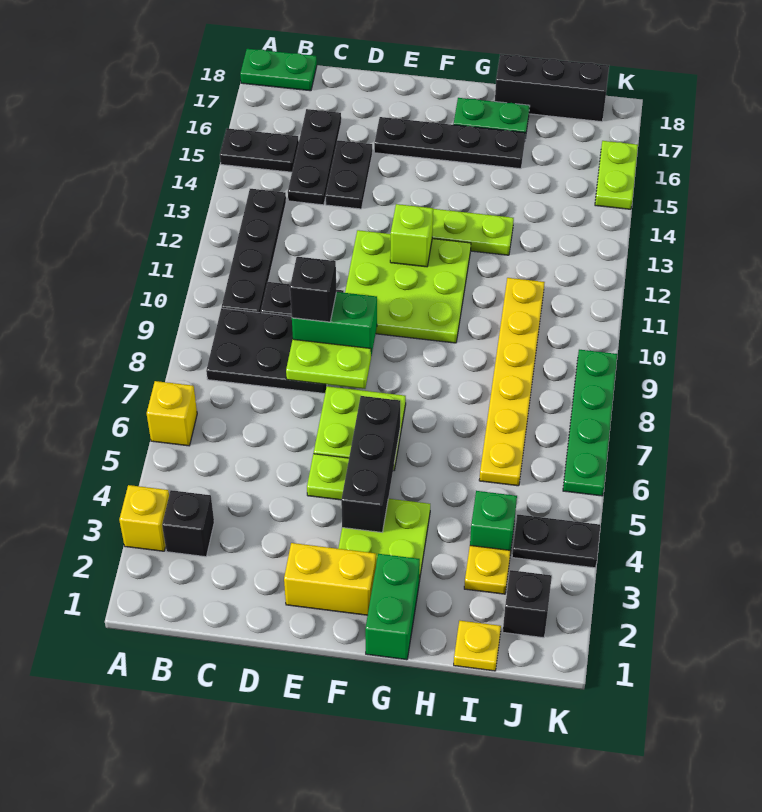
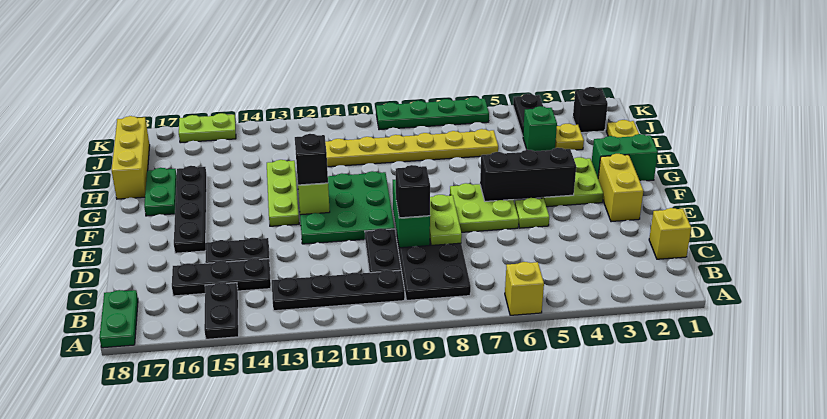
yellow brick A3 level 1 -> yellow brick C1 level 1
black brick B3 level 1 -> black brick F12 level 3
lime plate E10:G12 level 1 -> green plate E10:G12 level 1
black brick H18:J18 level 1 -> yellow brick H18:J18 level 1

